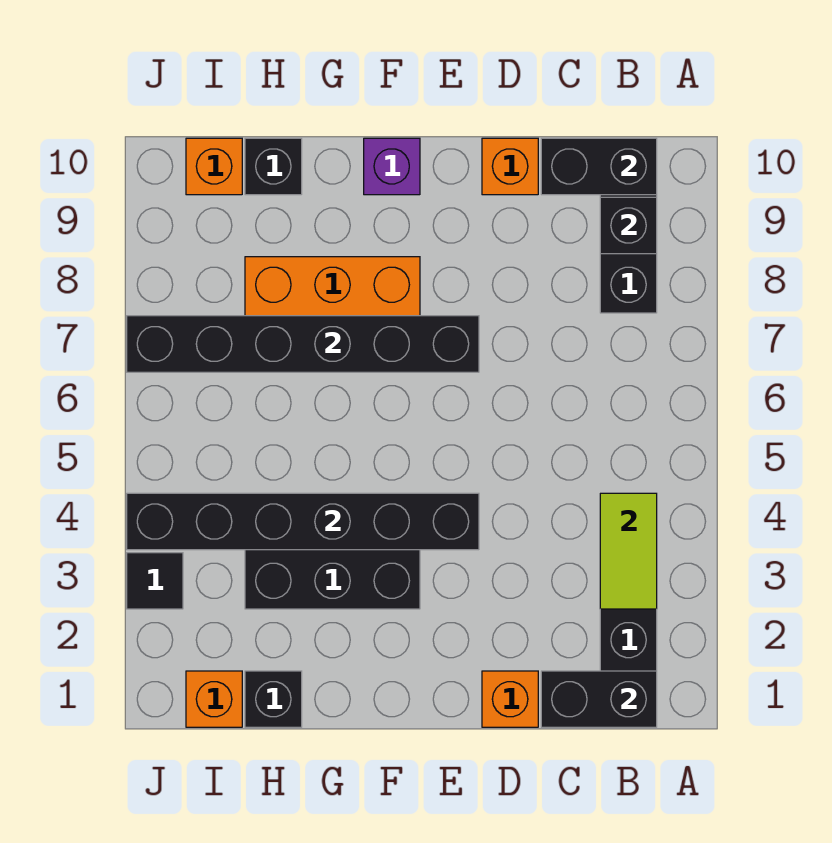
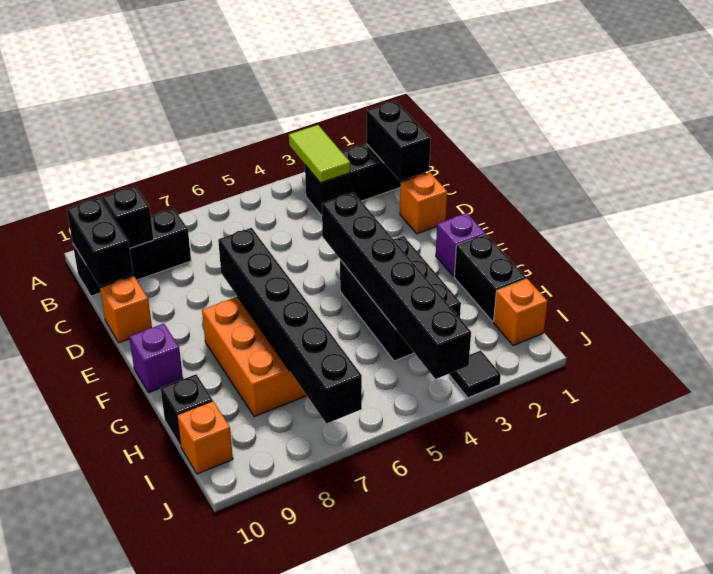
lime tile B3:B4 level 2 -> lime tile A3:B3 level 2
none -> purple brick F1 level 1
black brick H1 level 1 -> black brick G1:H1 level 1

